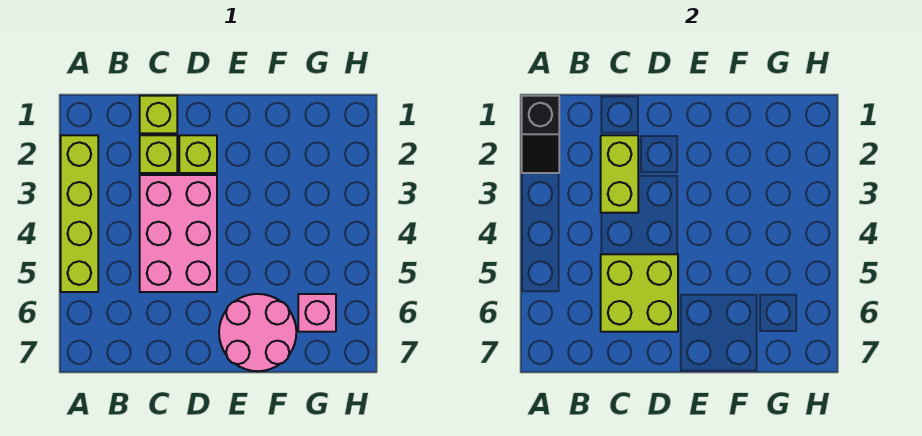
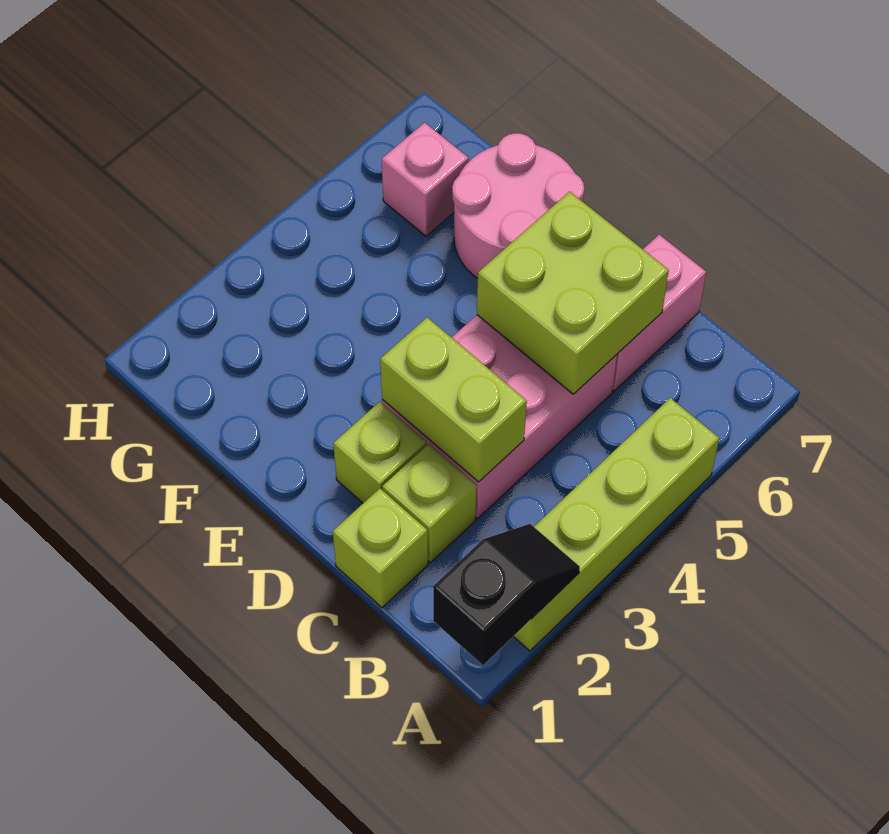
lime brick C2:C3 level 2 -> lime brick C3:D3 level 2
none -> pink brick C6:C7 level 1

